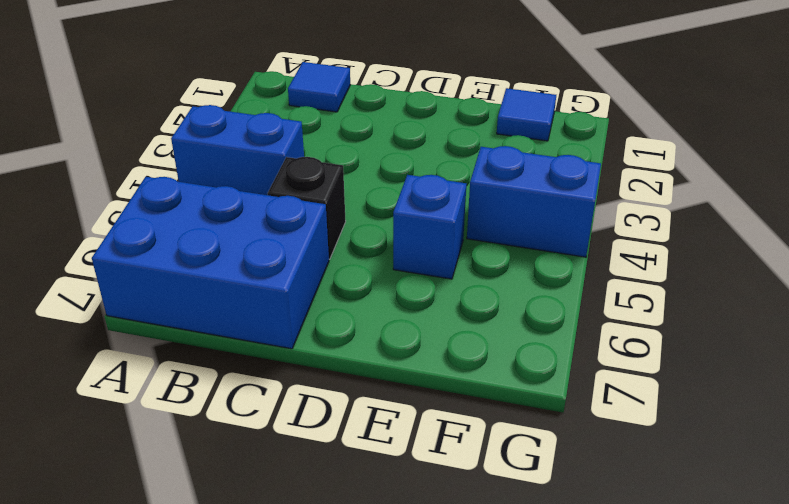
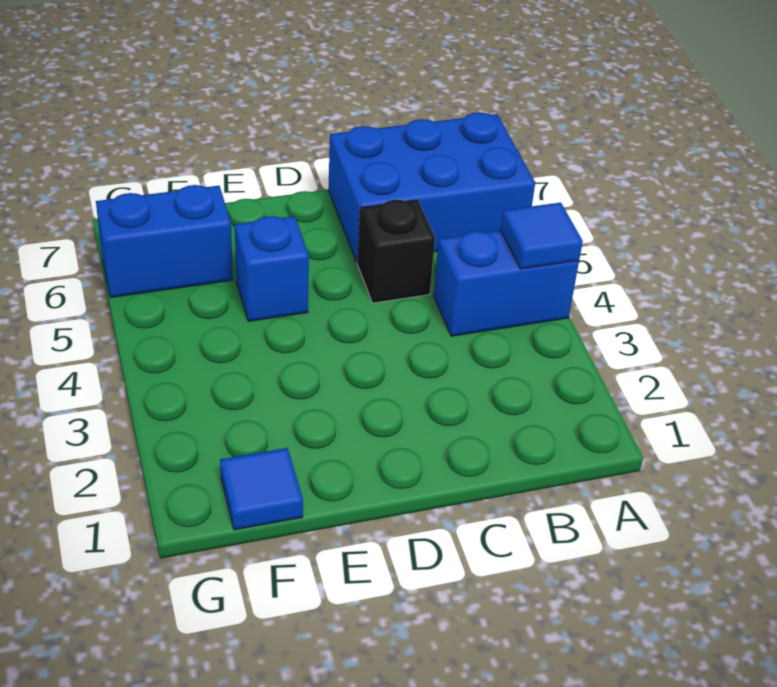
blue tile B1 level 1 -> blue tile A4 level 2
blue brick F4:G4 level 1 -> blue brick F6:G6 level 1

